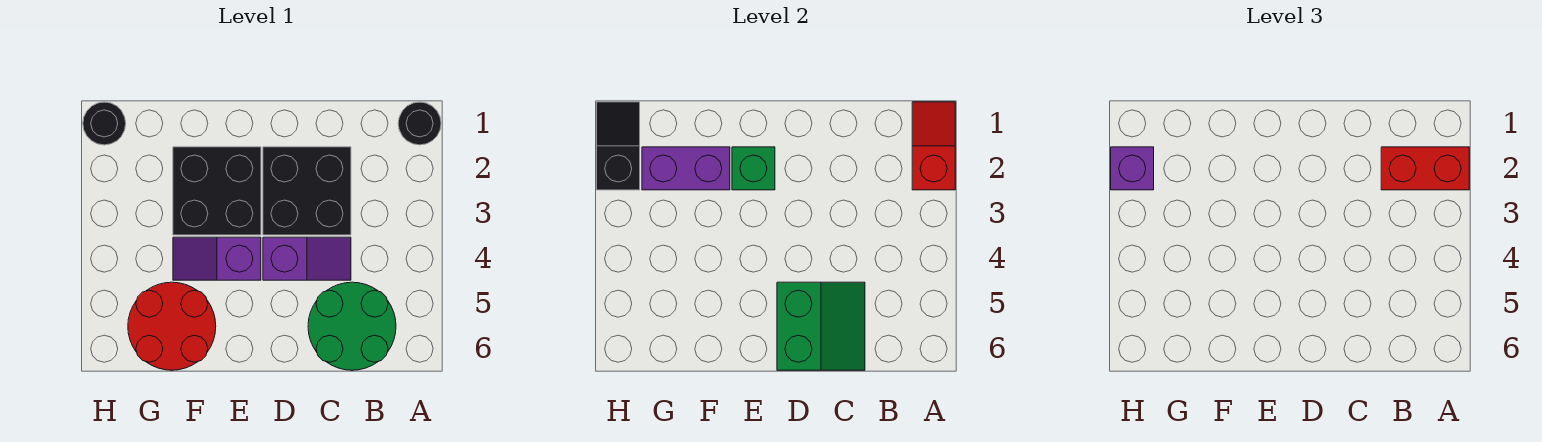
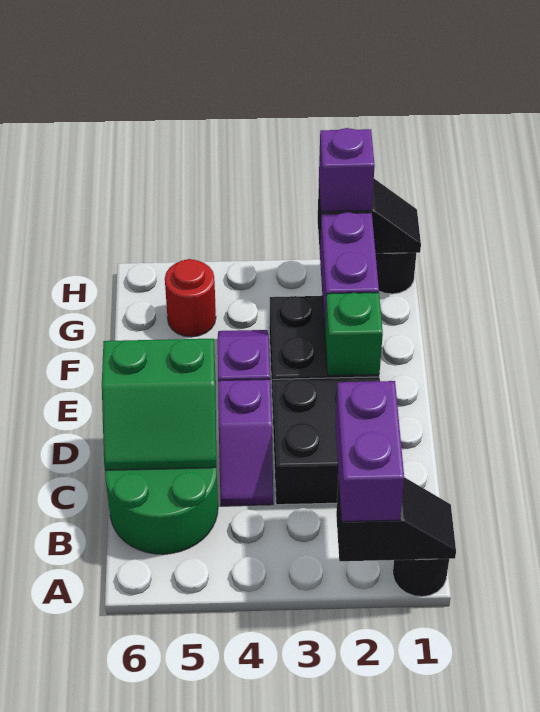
red slope A1:A2 level 2 top 2 -> black slope A1:A2 level 2 top 2
red brick A2:B2 level 3 -> purple brick A2:B2 level 3
red round brick F5:G6 level 1 -> red round brick G5 level 1

